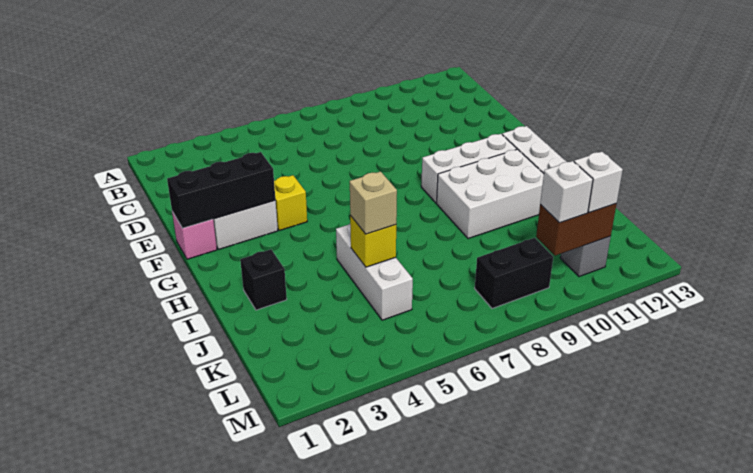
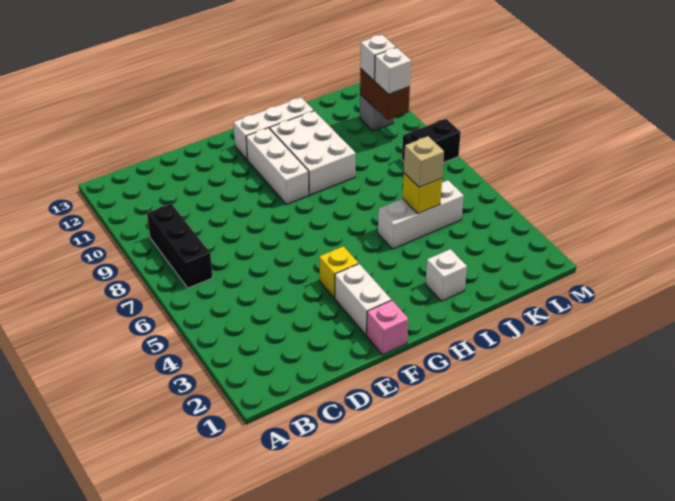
black brick F1:F3 level 2 -> black brick B7:B9 level 1
black brick I2 level 1 -> white brick I2 level 1
black brick L8:L9 level 1 -> black brick L8:M8 level 1

